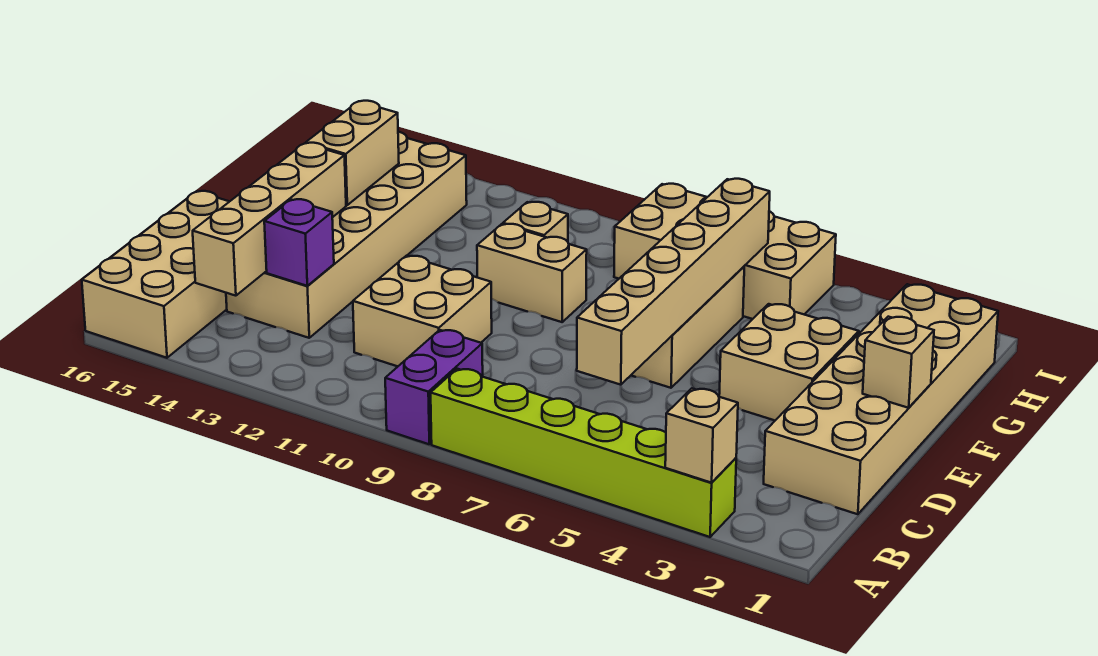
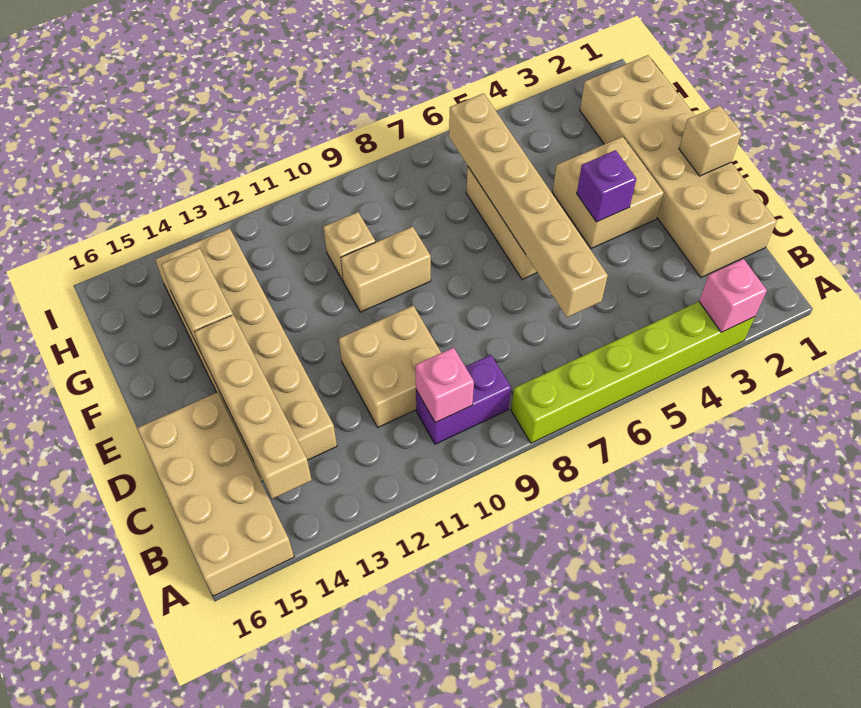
tan brick A3 level 2 -> pink brick A3 level 2
purple brick A9:B9 level 1 -> purple brick B9:B10 level 1
none -> pink brick B10 level 2
purple brick C13 level 2 -> purple brick E4 level 2
tan brick H5:I8 level 1 -> none

